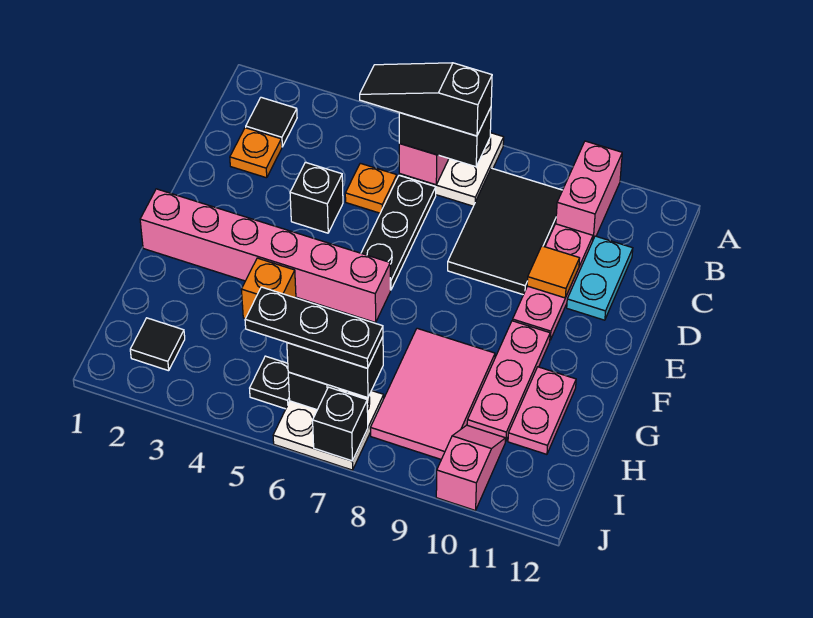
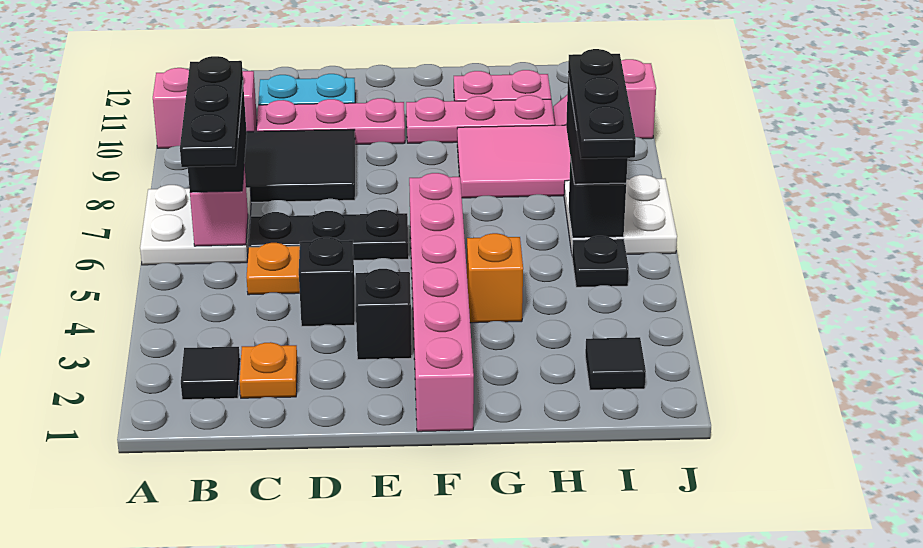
black slope B5:B7 level 4 top 7 -> black plate B5:B7 level 4
orange tile D10 level 2 -> none
black brick J7 level 2 -> black brick E3 level 1

